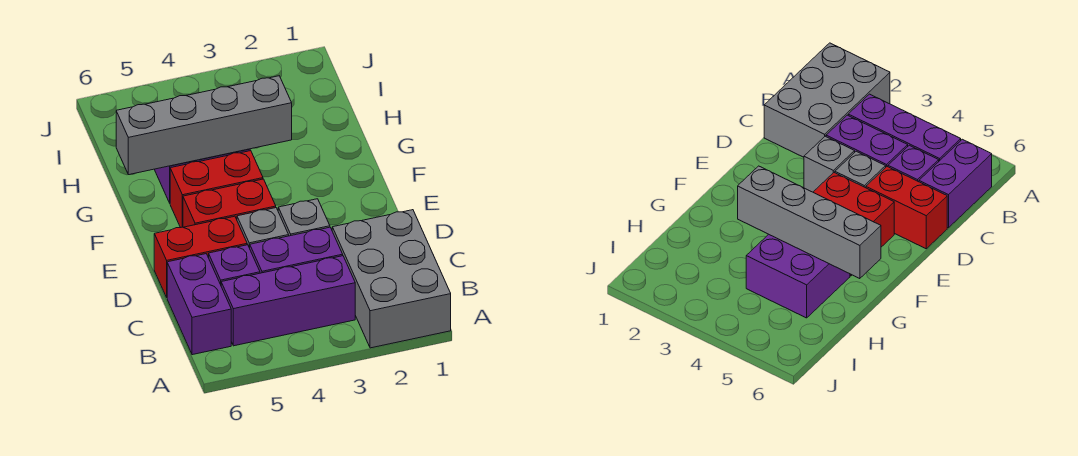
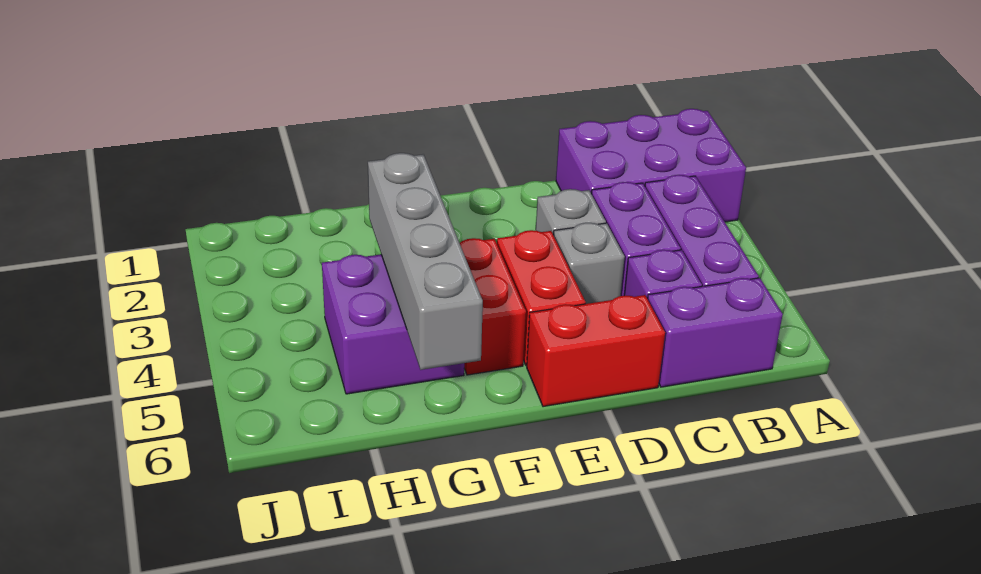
grey brick A1:C2 level 1 -> purple brick A1:C2 level 1
red brick D5:D6 level 1 -> red brick D6:E6 level 1

